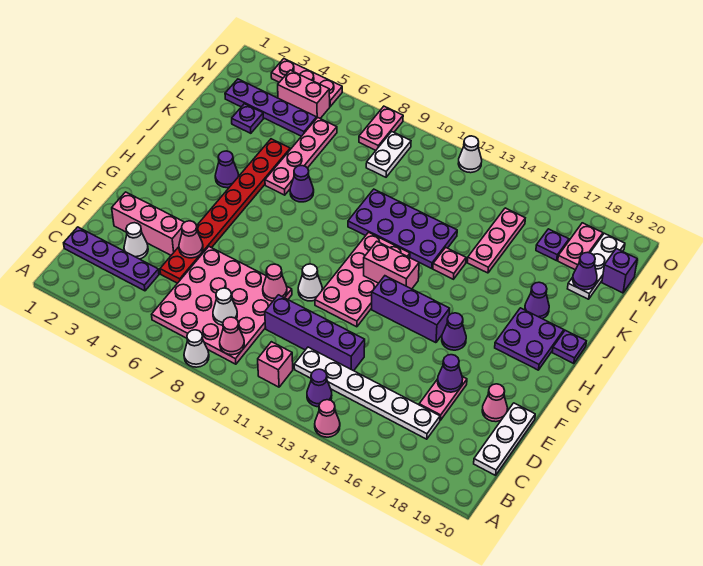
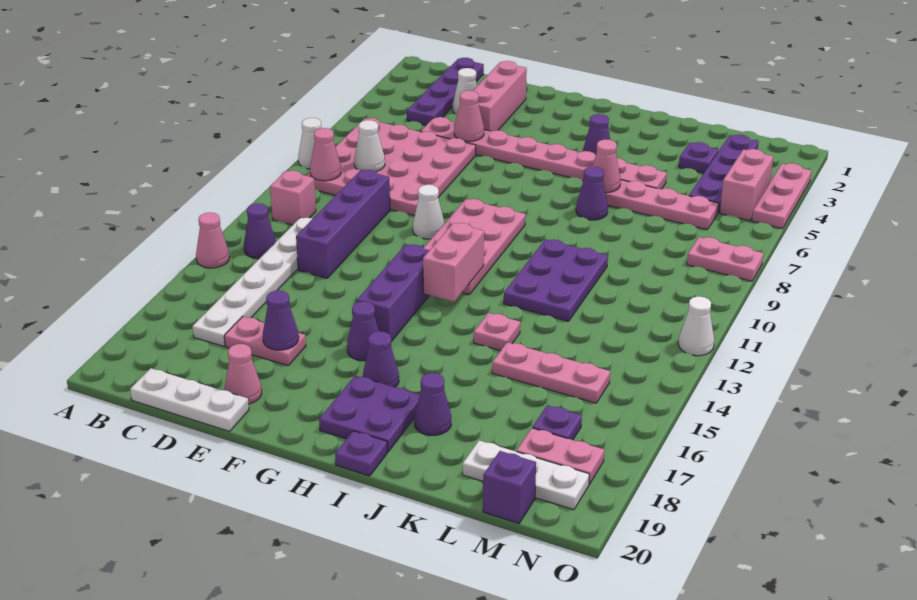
red plate D5:K5 level 1 -> pink plate D5:K5 level 1
pink cone E9 level 2 -> pink cone J6 level 2
pink plate F11:I12 level 1 -> pink plate G9:H12 level 1
purple plate J10:K13 level 1 -> purple plate J10:K12 level 1
purple cone L19 level 2 -> purple cone H17 level 1
white plate M9:N9 level 1 -> none

